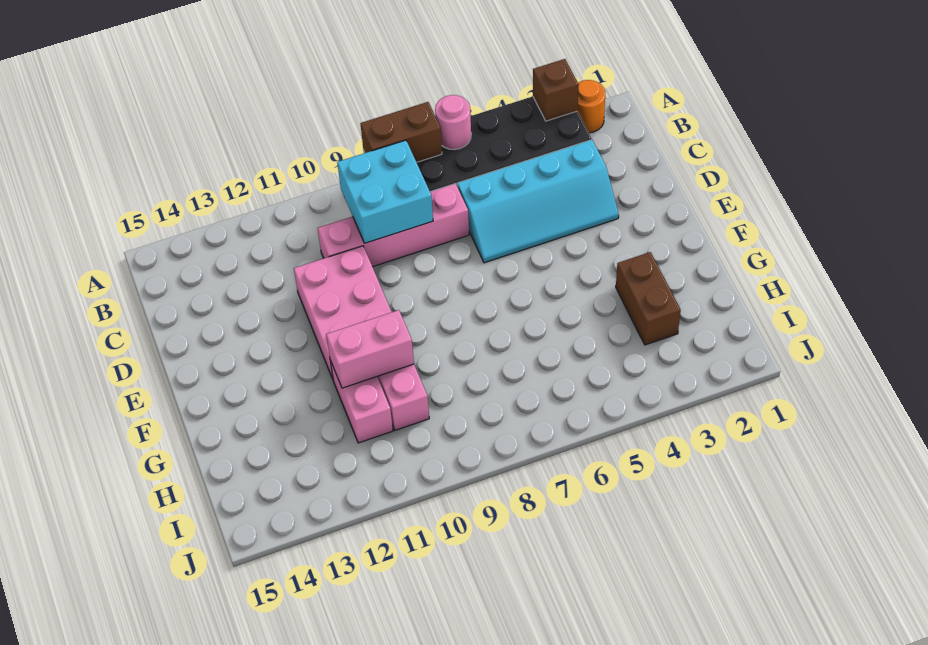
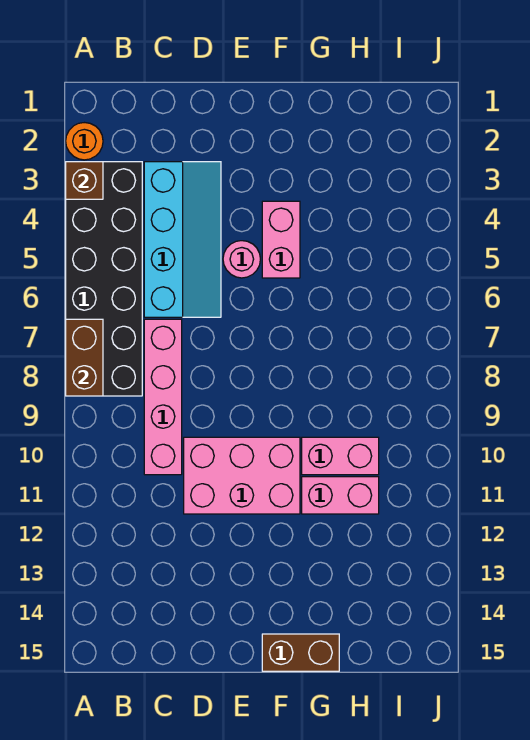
pink round brick A6 level 2 -> pink round brick E5 level 1
cyan brick B8:C9 level 2 -> none
brown brick G3:H3 level 1 -> brown brick F15:G15 level 1
pink brick G10:G11 level 2 -> pink brick F4:F5 level 1

